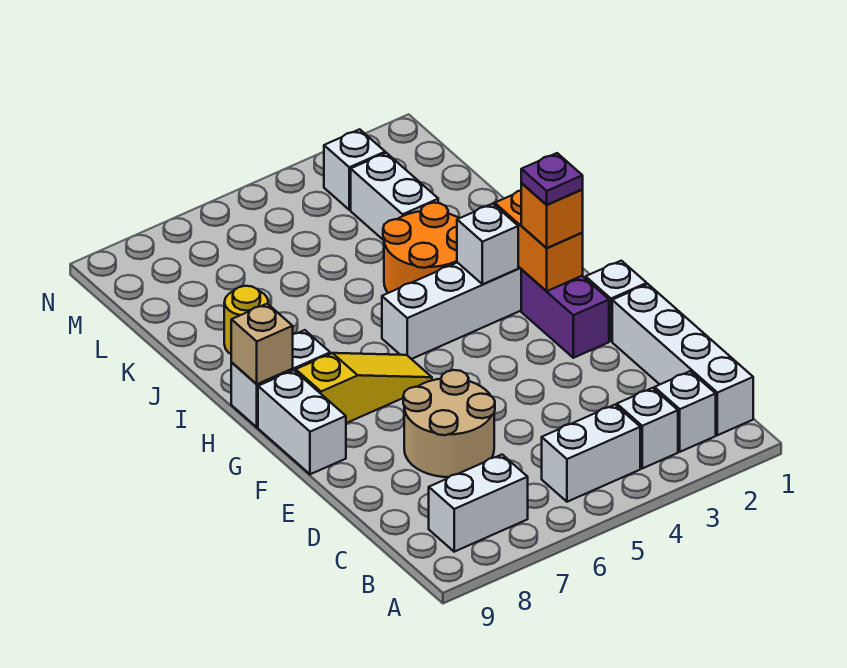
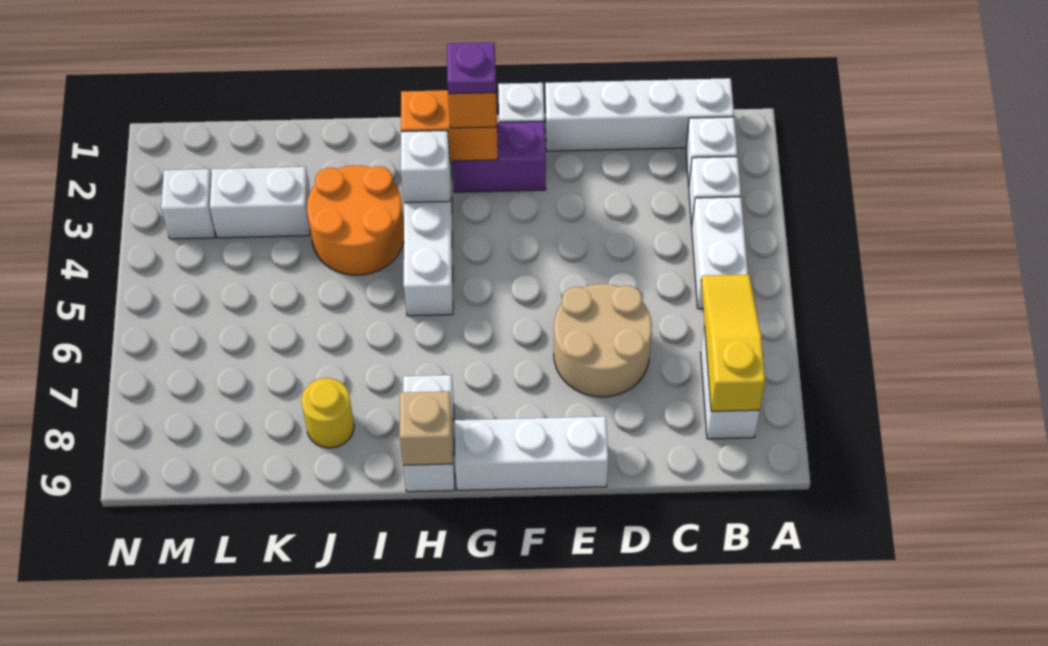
white brick F9:G9 level 1 -> white brick E9:G9 level 1
yellow slope G6:G8 level 1 top 8 -> yellow slope B6:B8 level 2 top 8

